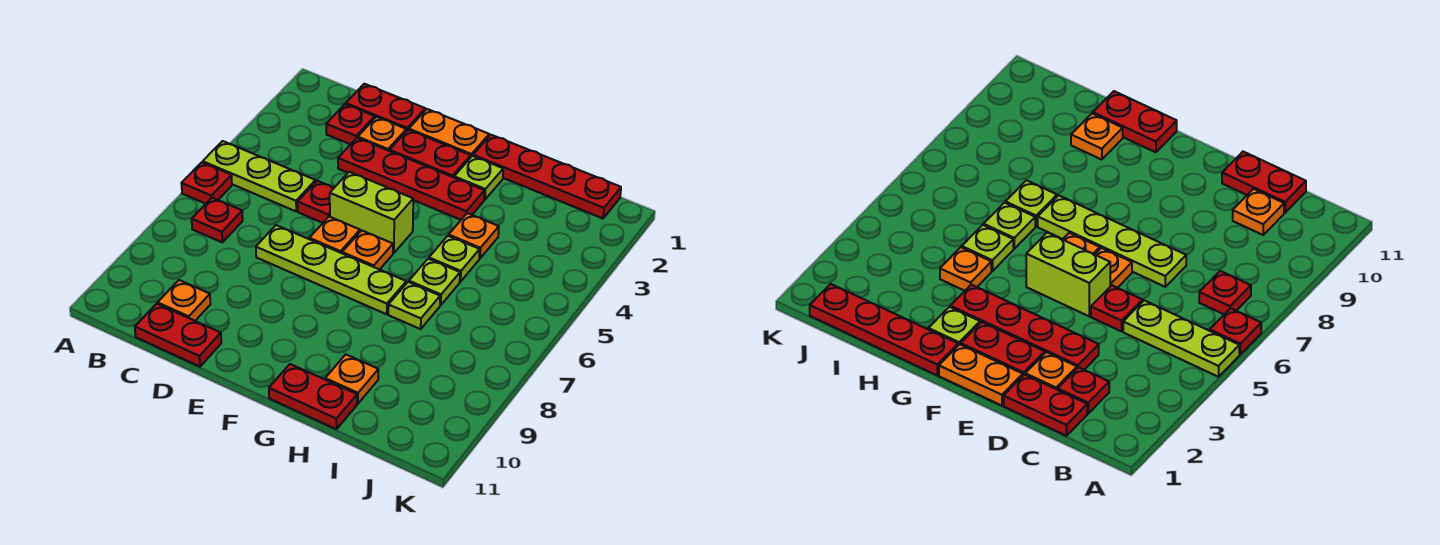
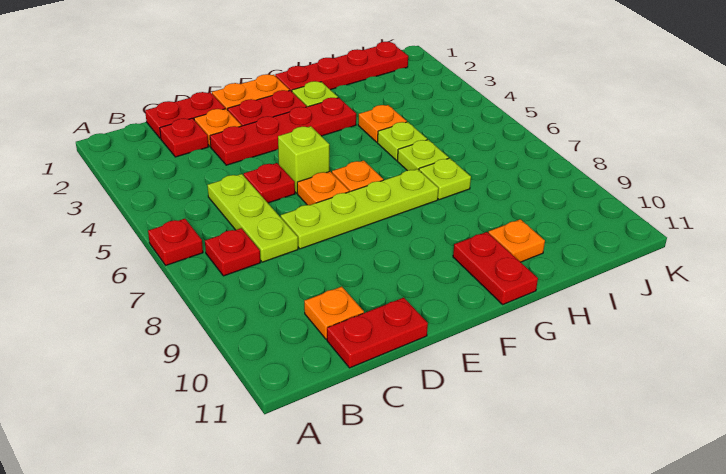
lime plate A5:C5 level 1 -> lime plate C5:C7 level 1
lime brick E5:F5 level 1 -> lime brick E5 level 1
red plate G11:H11 level 1 -> red plate G10:G11 level 1

